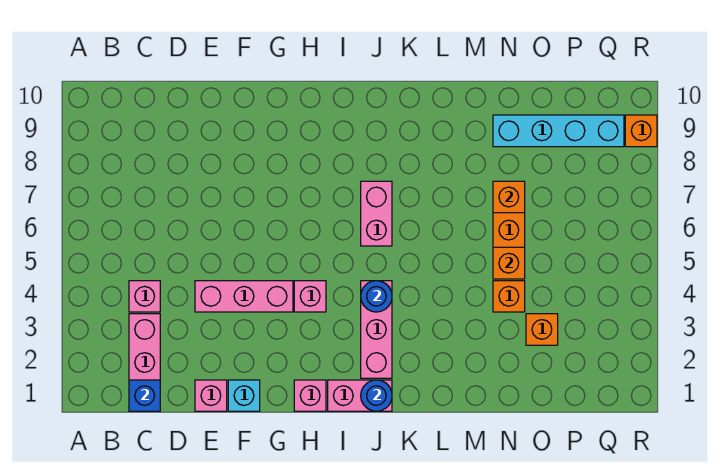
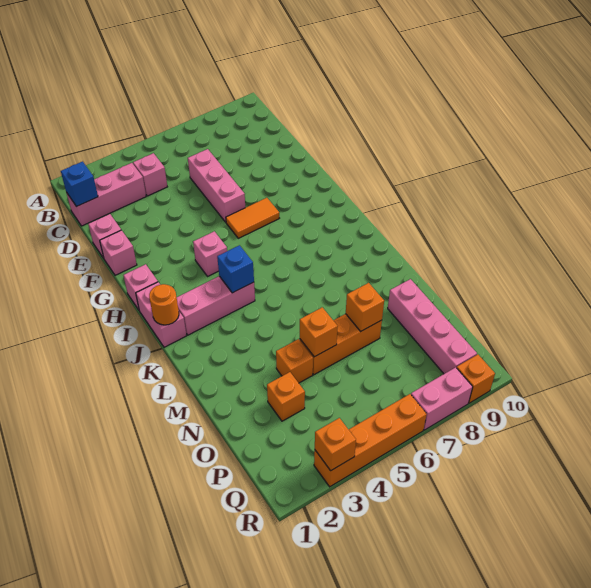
pink brick E4:G4 level 1 -> pink brick D6:F6 level 1
cyan brick F1 level 1 -> pink brick F1 level 1
none -> orange tile G6:G7 level 1
blue round brick J1 level 2 -> orange round brick J1 level 2
blue round brick J4 level 2 -> blue brick J4 level 2
pink brick J6:J7 level 1 -> pink brick R7:R8 level 1
cyan brick N9:Q9 level 1 -> pink brick N9:Q9 level 1
none -> orange brick R3:R6 level 1
none -> orange brick R3 level 2

